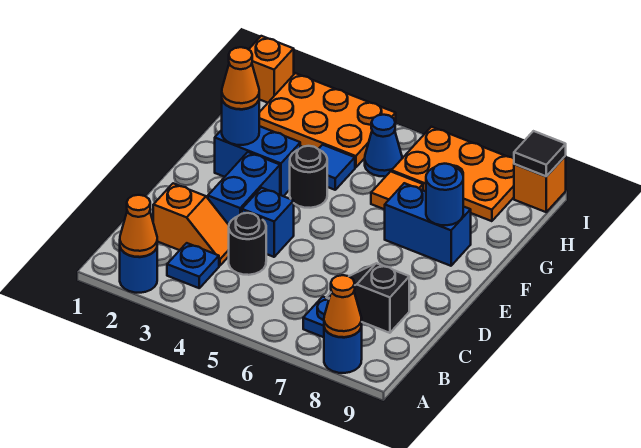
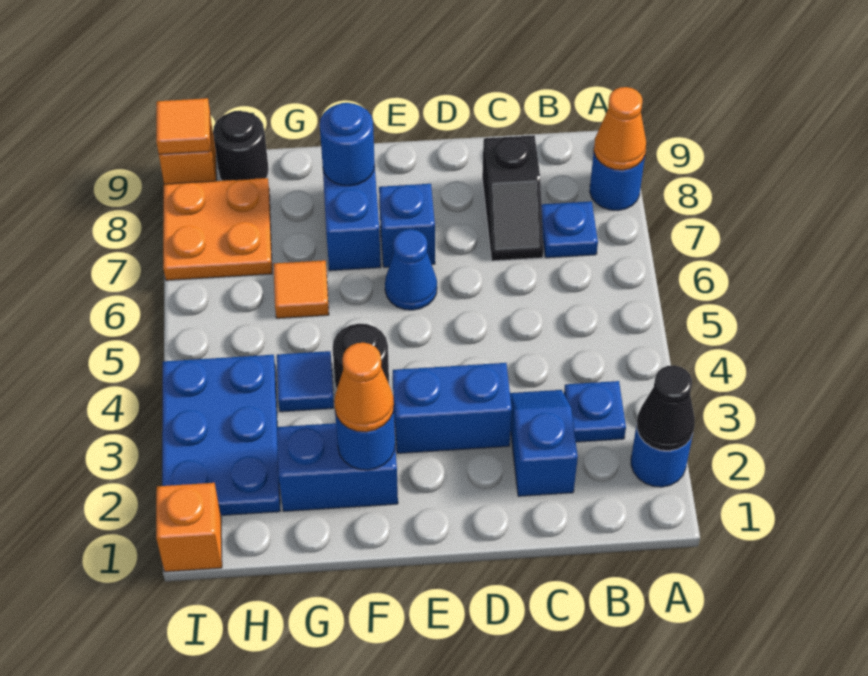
orange cone A2 level 2 -> black cone A2 level 2
orange slope C2:C3 level 1 top 2 -> blue slope C2:C3 level 1 top 2
black round brick C4 level 1 -> black round brick H9 level 1
blue brick D4 level 1 -> blue brick E7 level 1
blue brick F2:F3 level 1 -> blue brick F2:G2 level 1
orange plate H2:I4 level 1 -> blue plate H2:I4 level 1
blue cone H5 level 1 -> blue cone E6 level 1
orange plate H6:I8 level 1 -> orange plate H7:I8 level 1
black tile I9 level 2 -> orange tile I9 level 2

